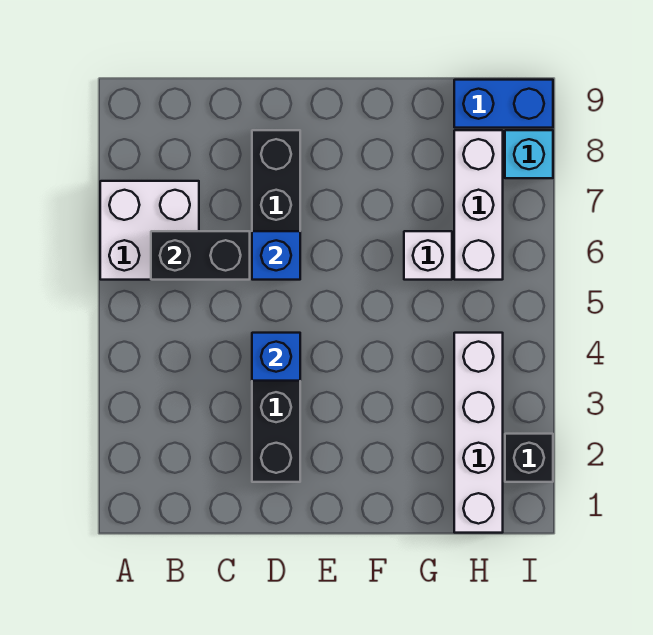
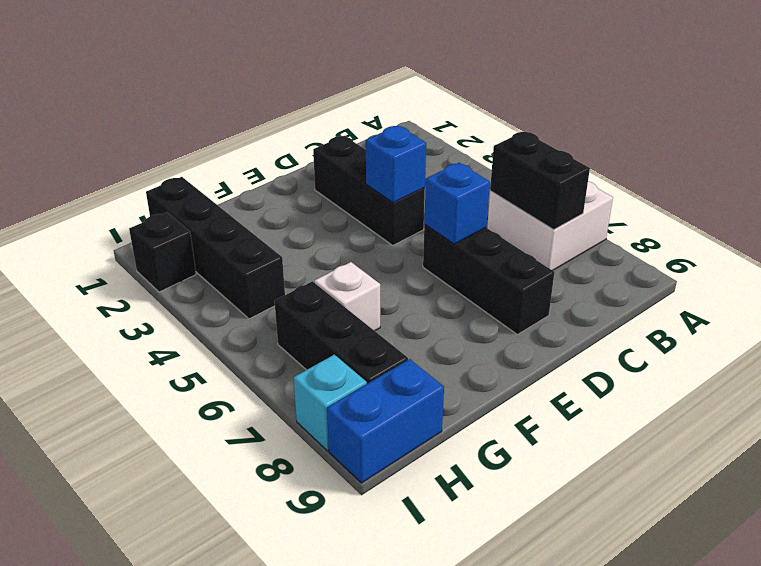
black brick B6:C6 level 2 -> black brick B6:B7 level 2
white brick H1:H4 level 1 -> black brick H1:H4 level 1
white brick H6:H8 level 1 -> black brick H6:H8 level 1

